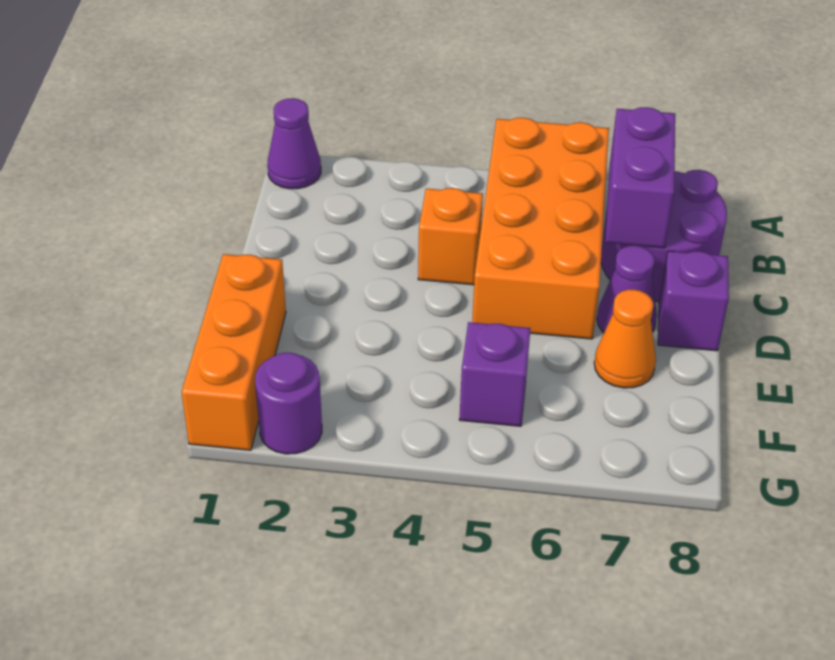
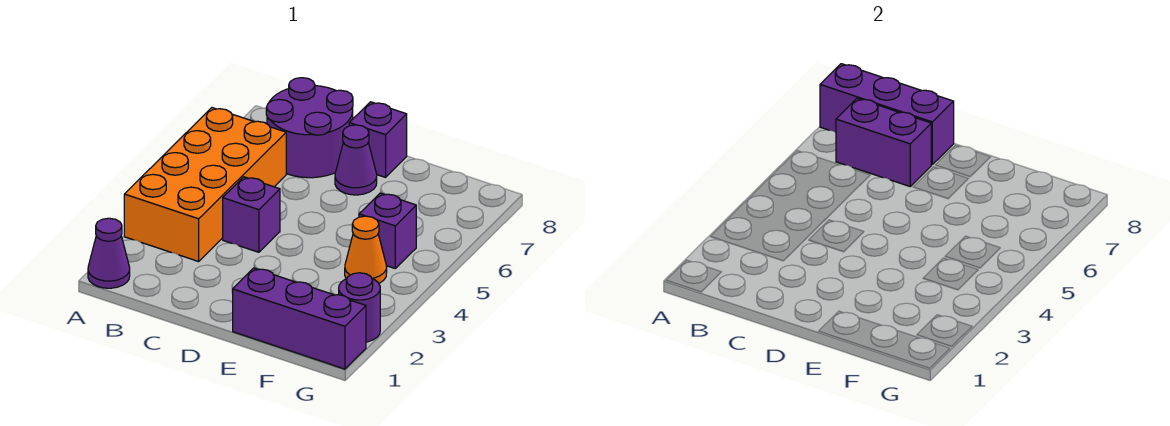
orange brick A5:D6 level 1 -> orange brick A3:B6 level 1
none -> purple brick A8:C8 level 2
orange brick C4 level 1 -> purple brick C4 level 1
orange brick E1:G1 level 1 -> purple brick E1:G1 level 1
orange cone E7 level 1 -> orange cone F4 level 1

